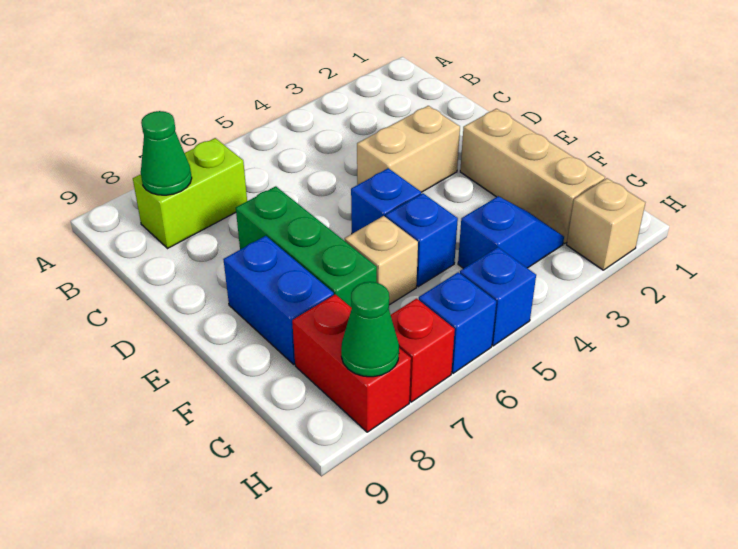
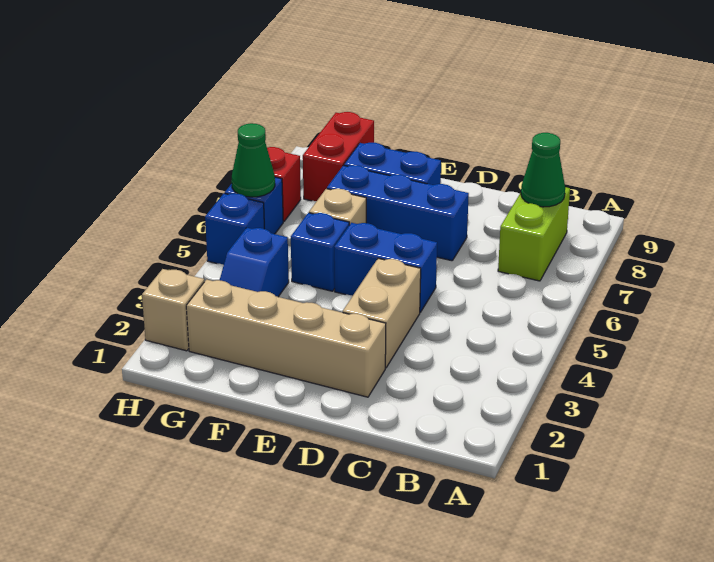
green brick D7:F7 level 1 -> blue brick D7:F7 level 1
tan brick E2:G2 level 1 -> tan brick D2:G2 level 1
blue brick E5 level 1 -> blue brick D5:E5 level 1
red brick G8:H8 level 1 -> red brick G8:G9 level 1
green cone H8 level 2 -> green cone H6 level 2

